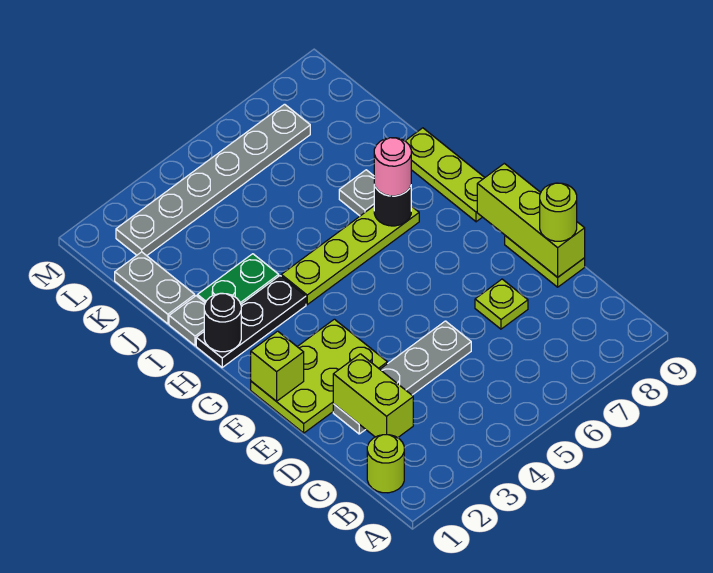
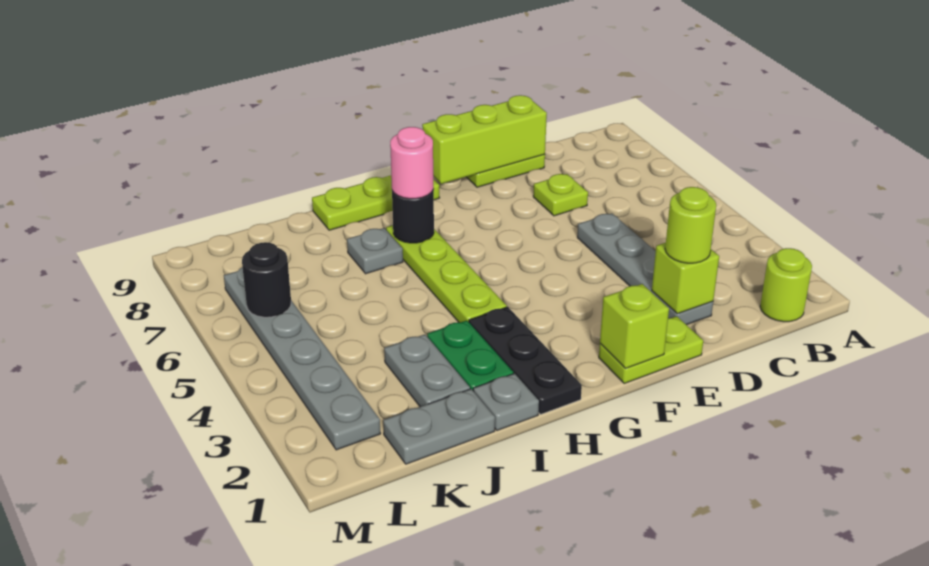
lime brick C2:D2 level 2 -> lime brick D2 level 2
lime round brick D9 level 3 -> lime round brick D2 level 3
lime plate E1:F3 level 1 -> lime plate E1:F1 level 1
black round brick H1 level 2 -> black round brick L6 level 2
none -> grey plate J2:J3 level 1

